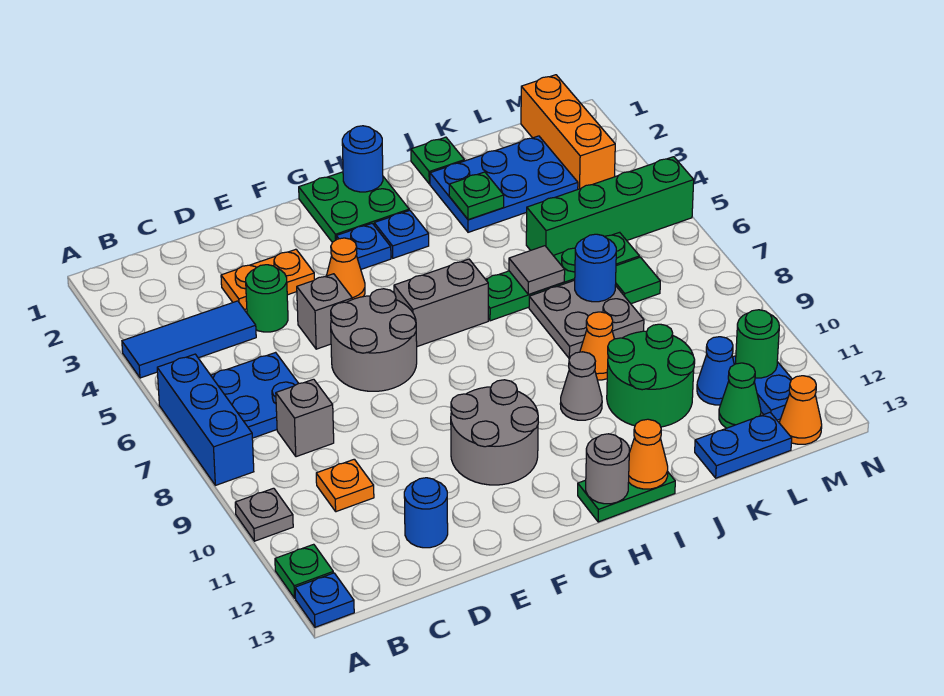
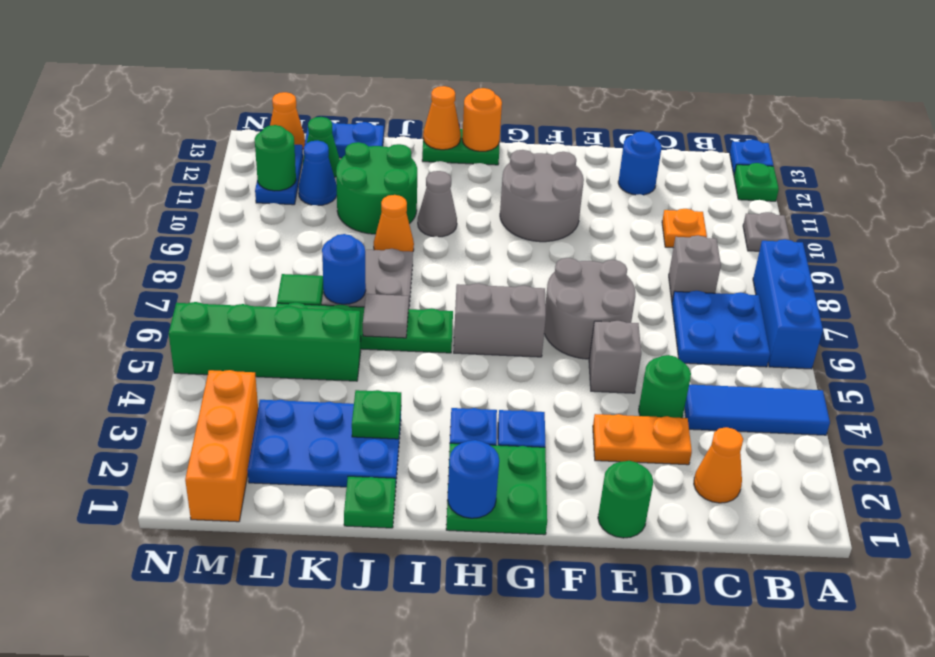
none -> green round brick E1 level 1
orange cone F4 level 1 -> orange cone C2 level 1
grey round brick H13 level 2 -> orange round brick H13 level 2

